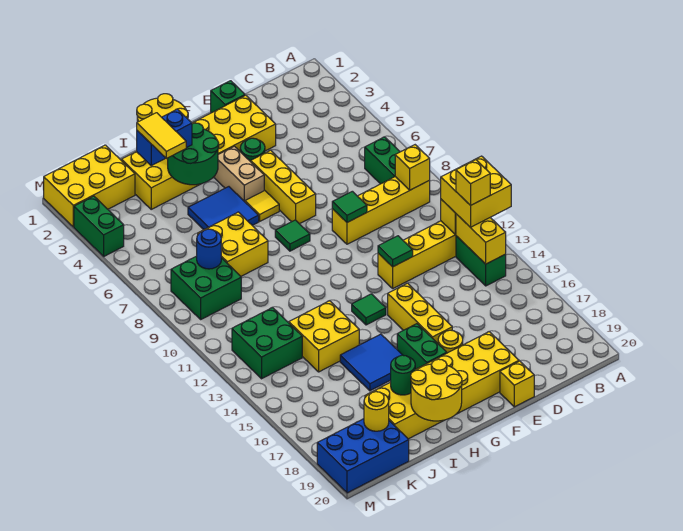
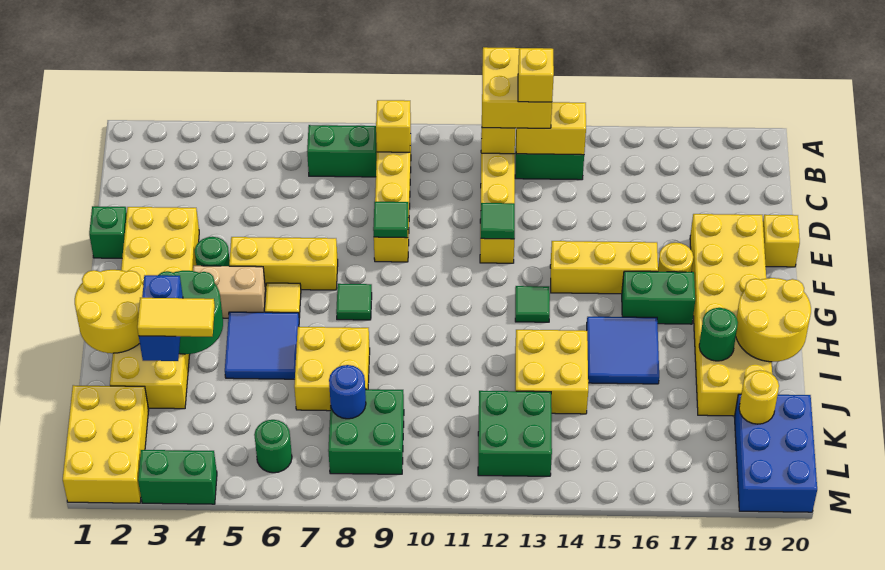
none -> green round brick L6 level 1

